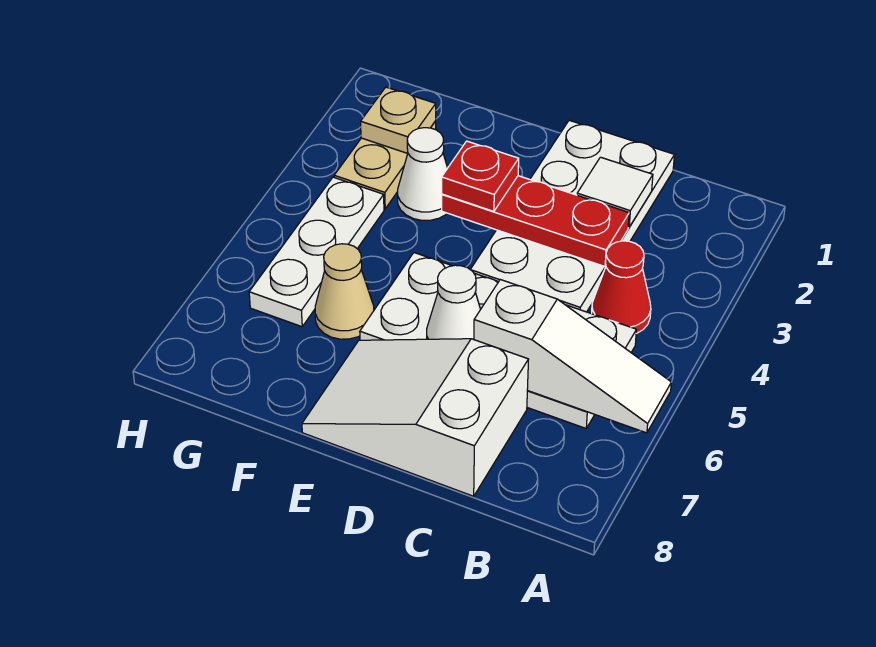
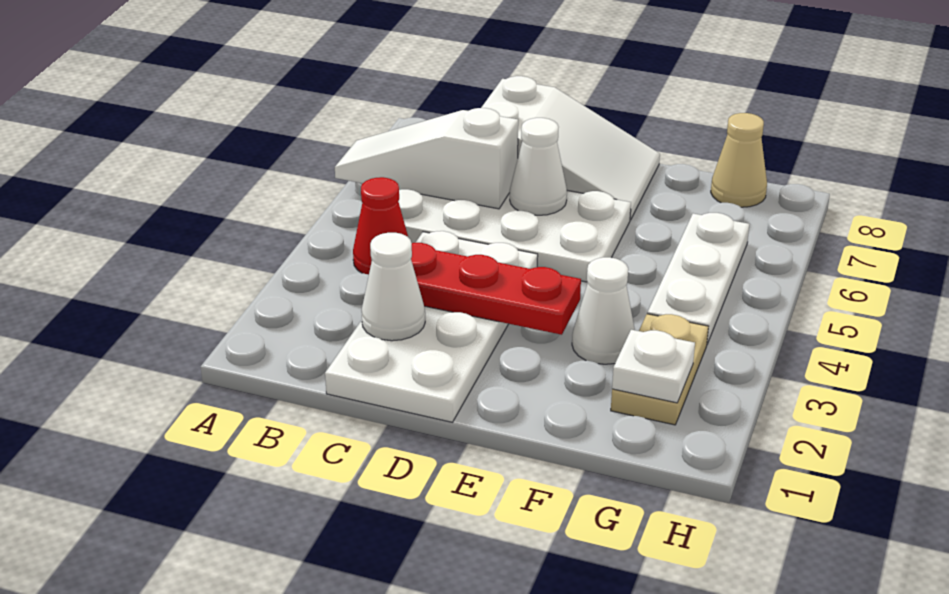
white tile C2 level 2 -> white cone C2 level 2
red plate E3 level 3 -> none
tan cone F6 level 1 -> tan cone G8 level 1
tan plate G2 level 2 -> white plate G2 level 2

